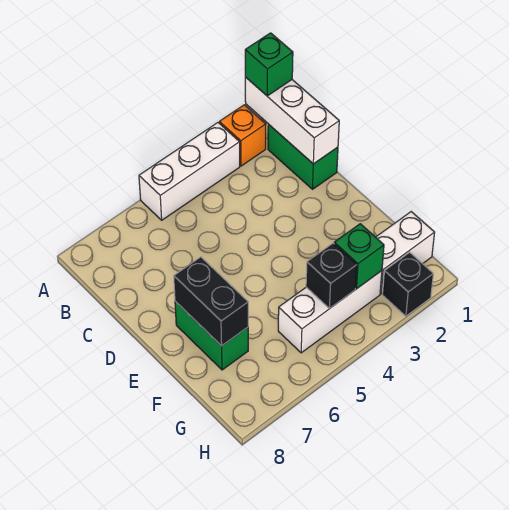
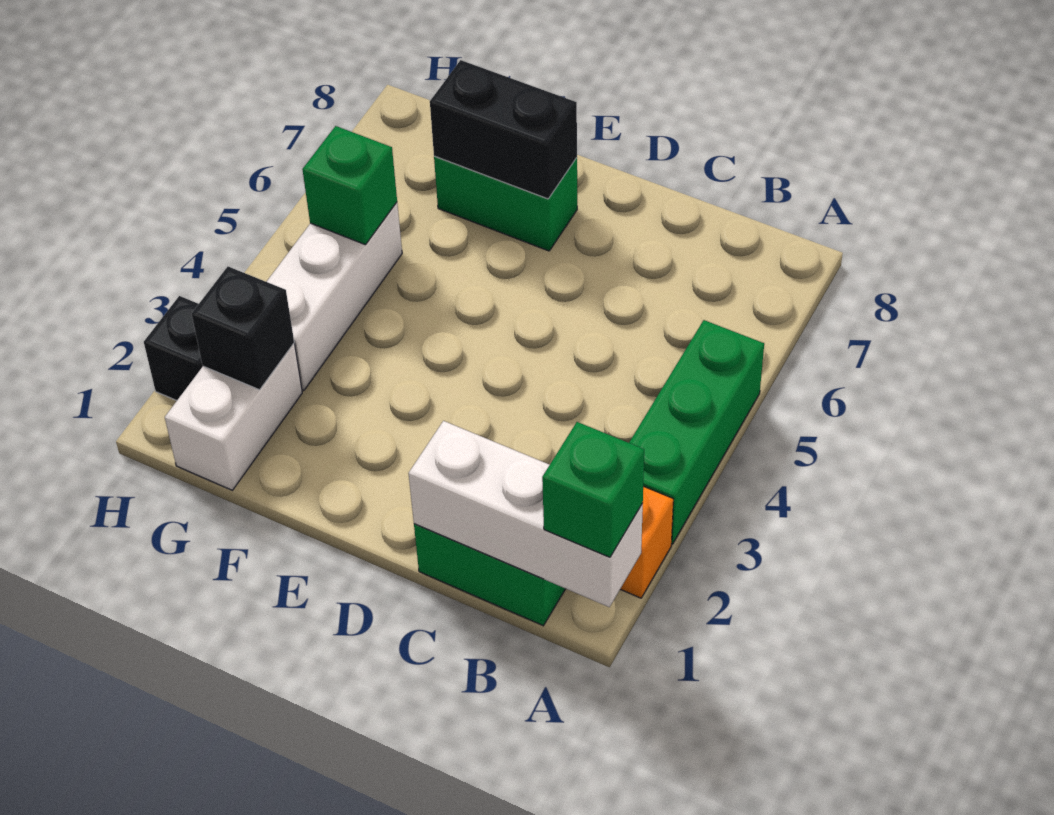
white brick A3:A5 level 1 -> green brick A3:A5 level 1
green brick G3 level 2 -> green brick G5 level 2
black brick G4 level 2 -> black brick G2 level 2

